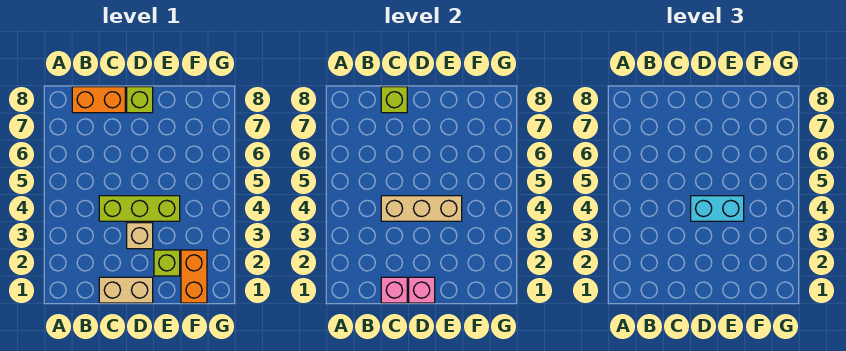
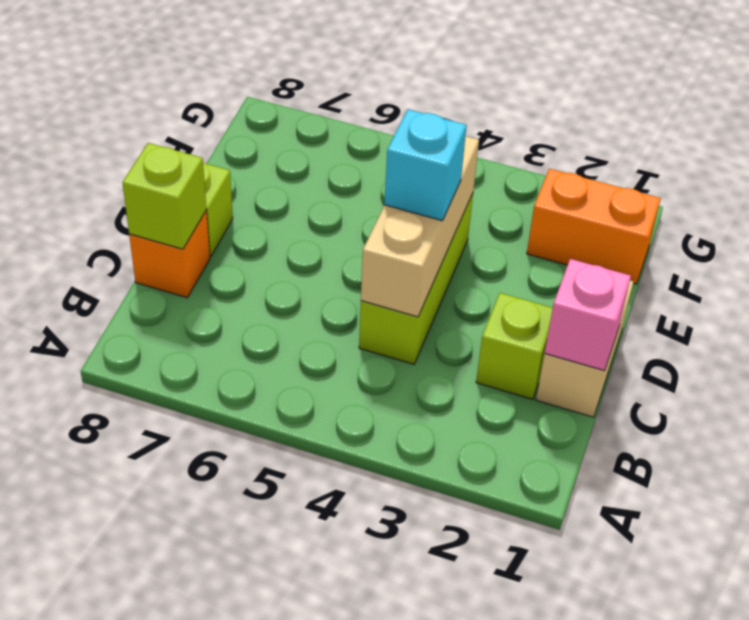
orange brick B8:C8 level 1 -> orange brick C8 level 1
pink brick D1 level 2 -> none
tan brick D3 level 1 -> none
cyan brick D4:E4 level 3 -> cyan brick D4 level 3
lime brick E2 level 1 -> lime brick C2 level 1

